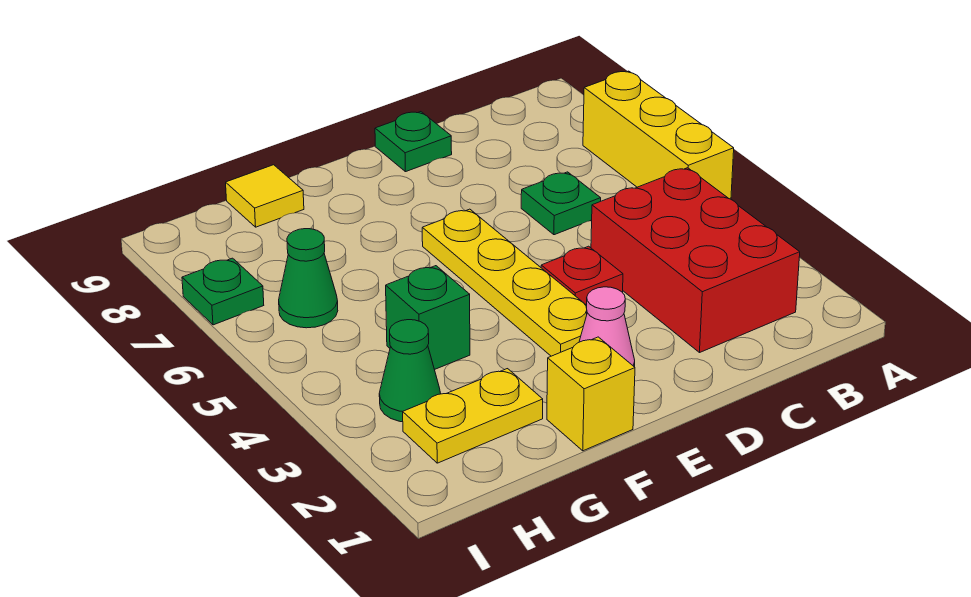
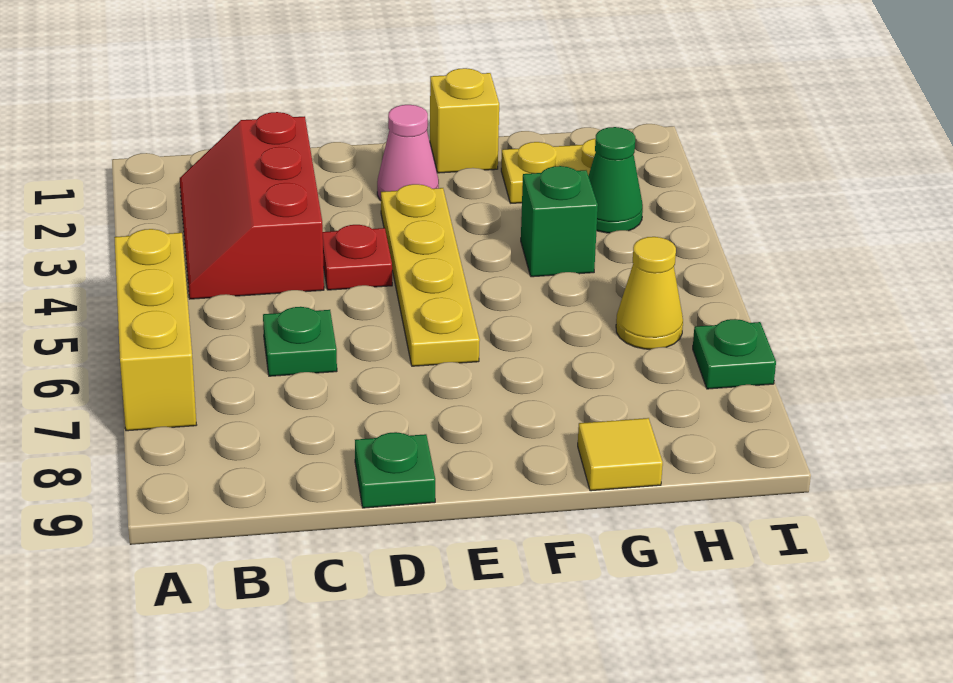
red brick B2:C4 level 1 -> red slope B2:C4 level 1 top C
green cone H6 level 1 -> yellow cone H6 level 1

